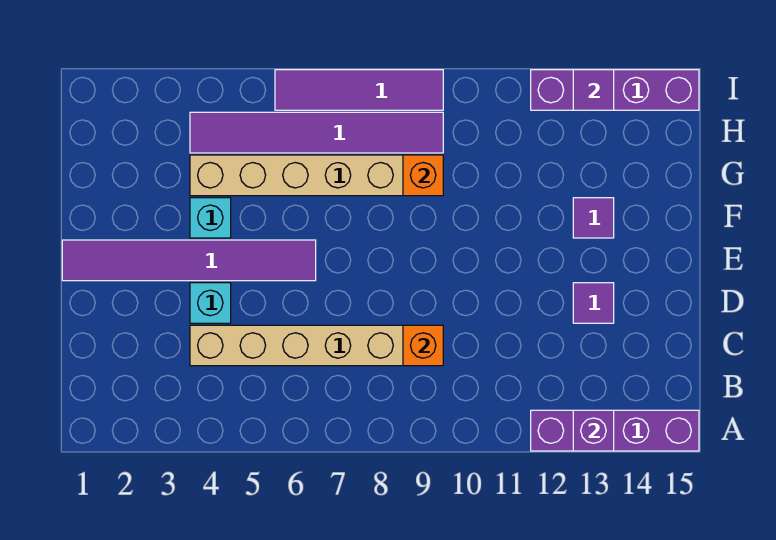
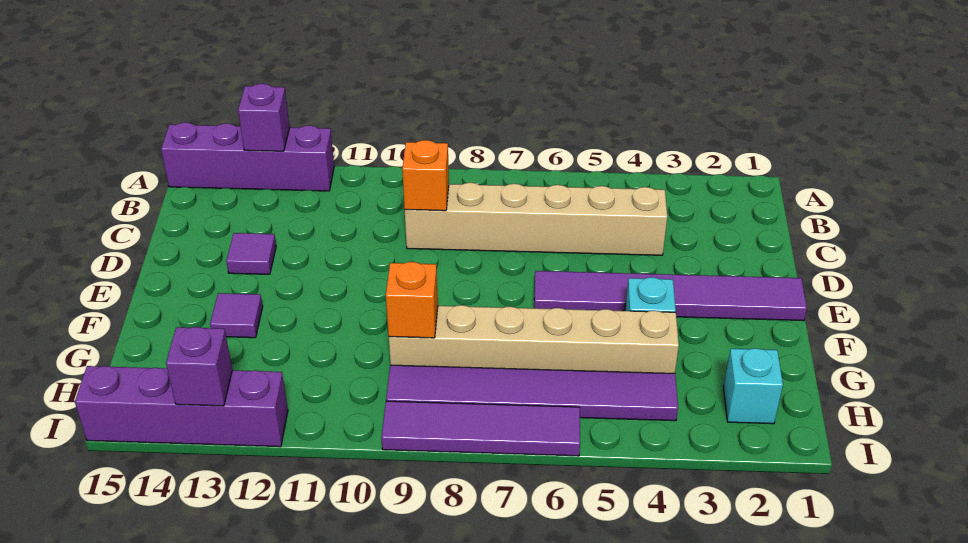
cyan brick D4 level 1 -> cyan brick H2 level 1
purple tile I13 level 2 -> purple brick I13 level 2

